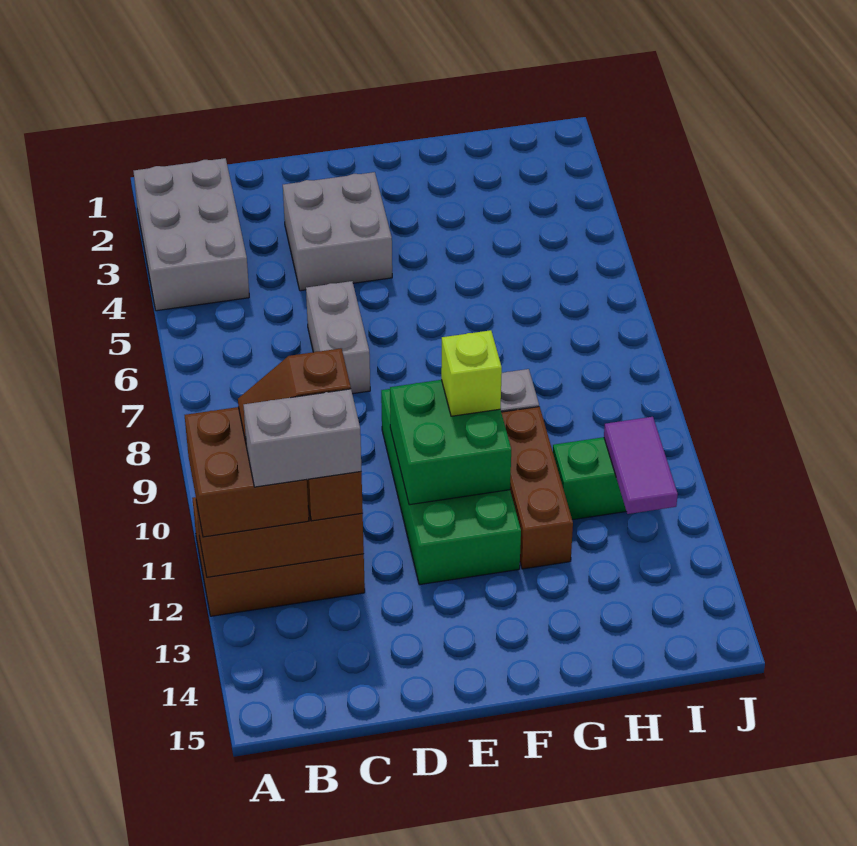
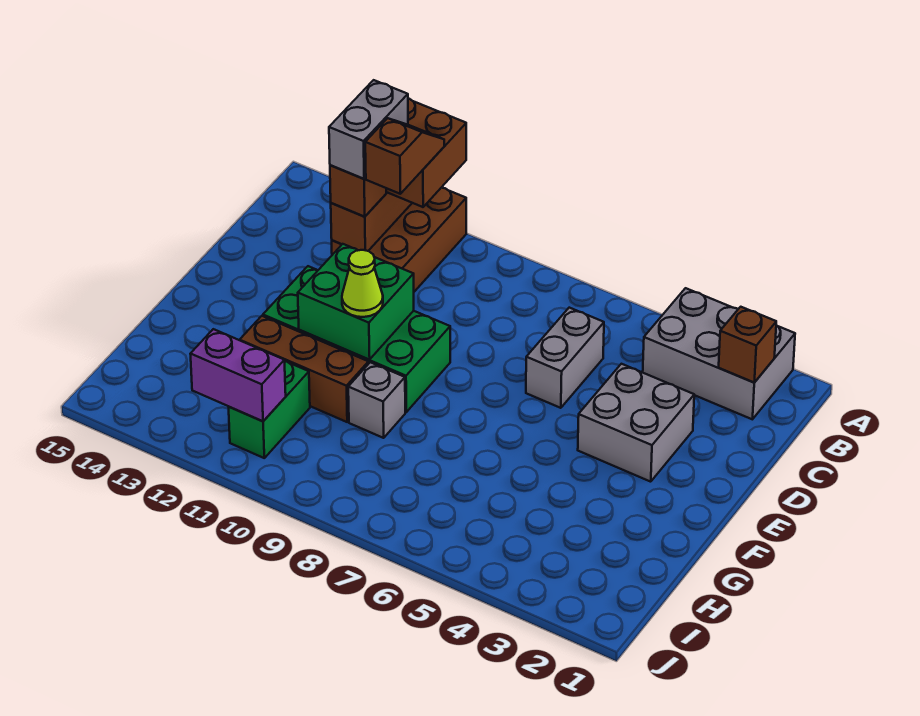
none -> brown brick B2 level 2
grey brick D6:D7 level 1 -> grey brick C6:D6 level 1
lime brick F10 level 3 -> lime cone F10 level 3
purple tile I11:I12 level 2 -> purple brick I11:I12 level 2

